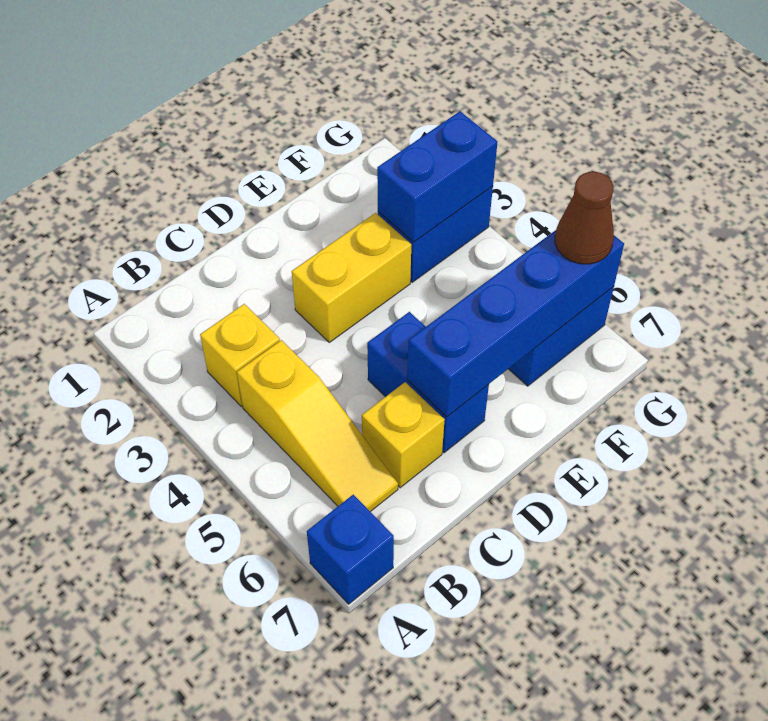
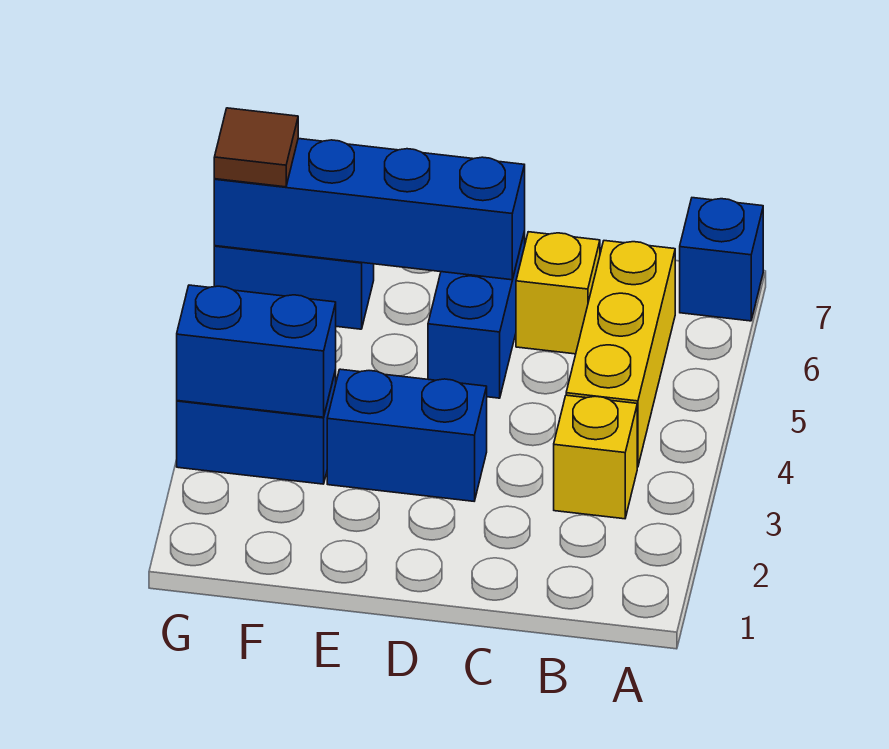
yellow slope B4:B6 level 1 top 4 -> yellow brick B4:B6 level 1
yellow brick D3:E3 level 1 -> blue brick D3:E3 level 1
brown cone G6 level 3 -> brown tile G6 level 3

